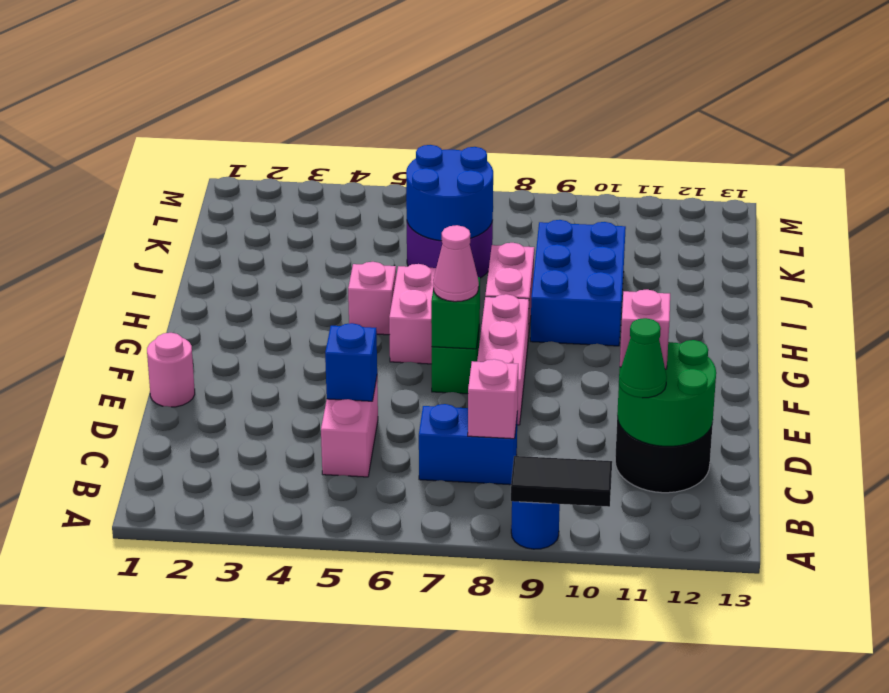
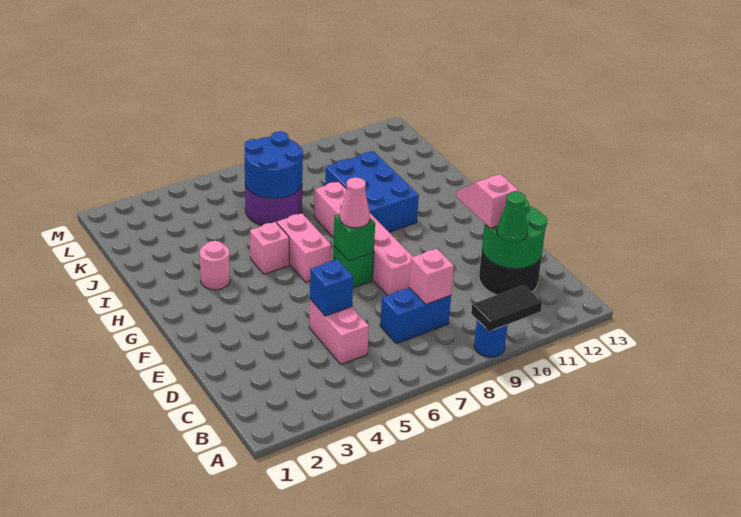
pink round brick E1 level 1 -> pink round brick H3 level 1

